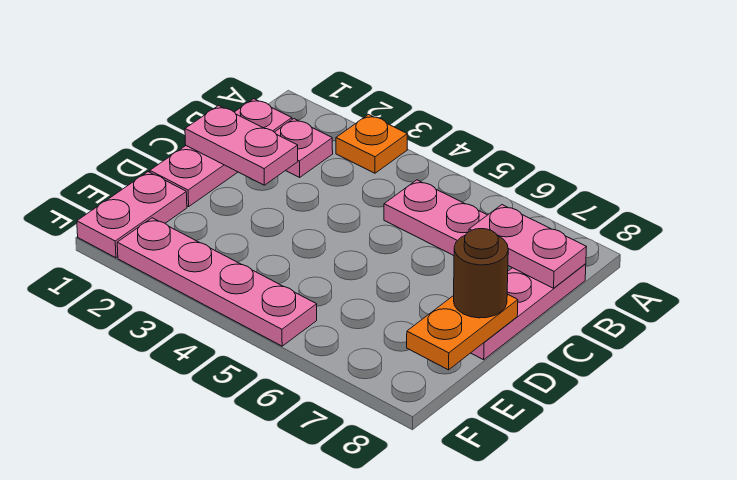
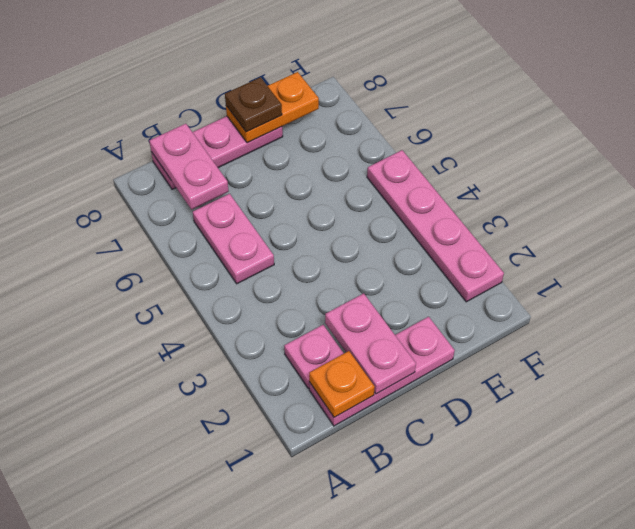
orange plate A3 level 1 -> orange plate B1 level 2
brown round brick D8 level 3 -> brown plate D8 level 3
pink plate E1:F1 level 1 -> none

